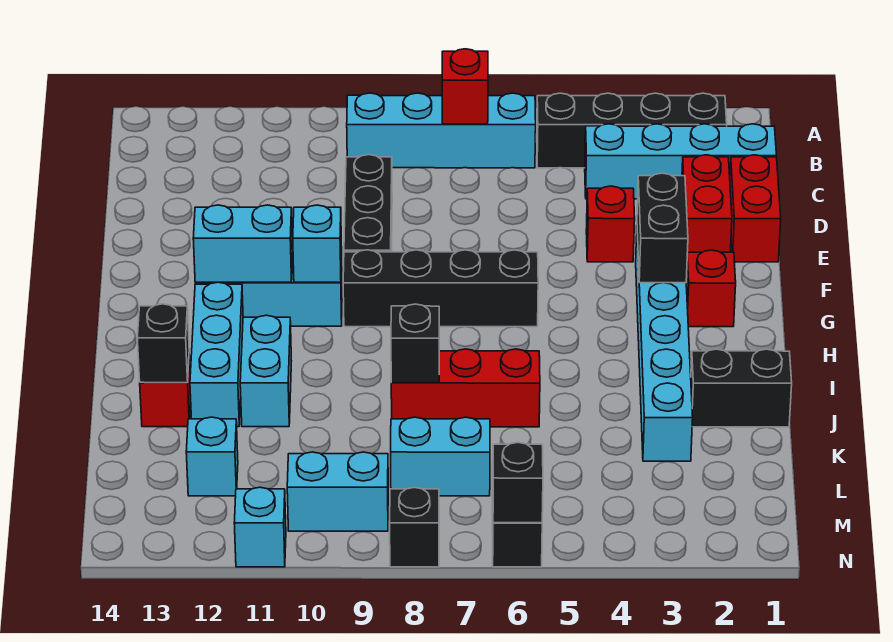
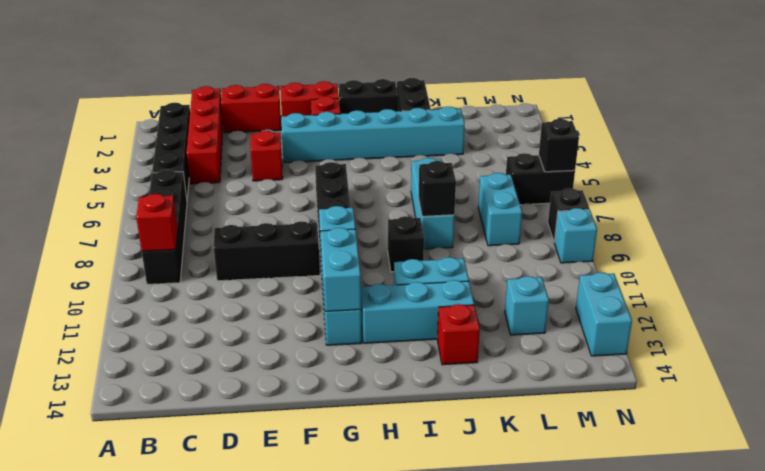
cyan brick B6:B9 level 1 -> black brick B6:B9 level 1
red brick B7 level 2 -> red brick B9 level 2
cyan brick C1:C4 level 1 -> red brick C1:C4 level 1
red brick D2:E2 level 1 -> red brick F1:G1 level 1
black brick F3:G3 level 2 -> black brick H1:I1 level 1
red brick J6:J8 level 1 -> cyan brick J6:J8 level 1
black brick J13 level 2 -> black brick I9 level 1
cyan brick M9:M10 level 1 -> cyan brick N12:N13 level 1
cyan brick N11 level 1 -> cyan brick N9 level 1

